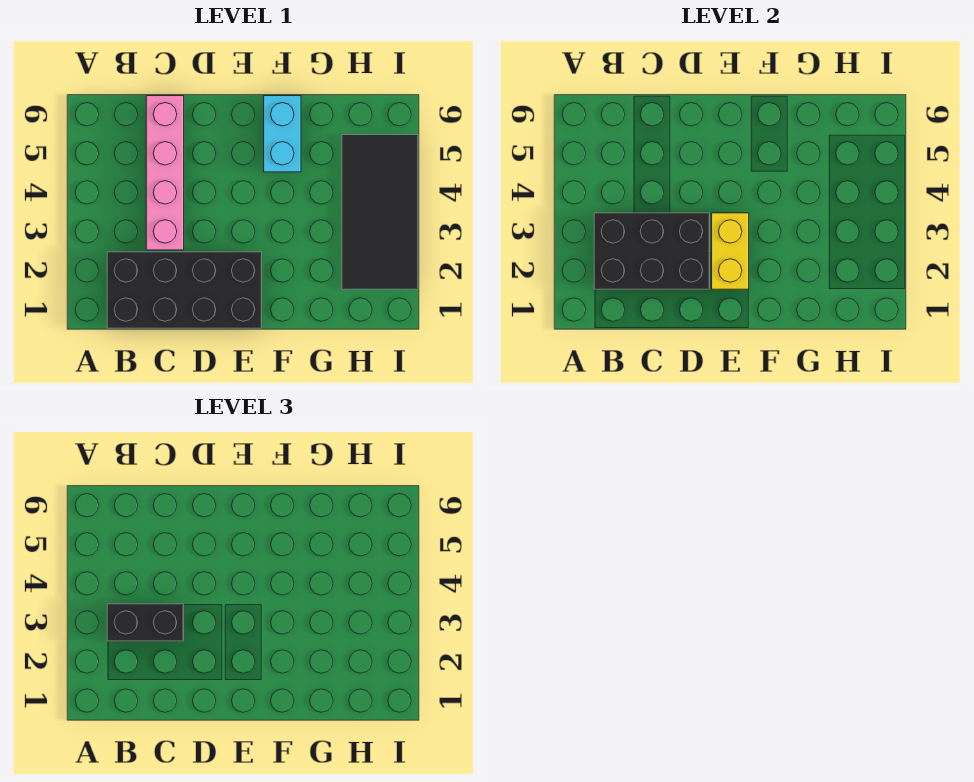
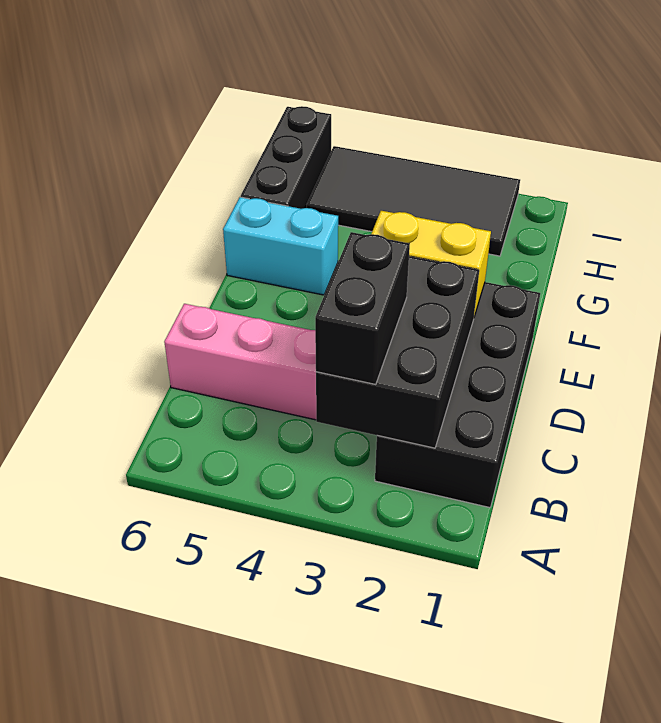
none -> black brick G6:I6 level 1

